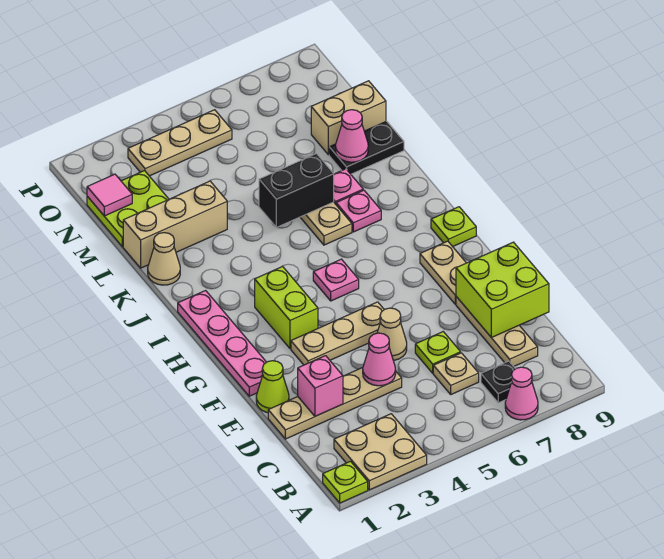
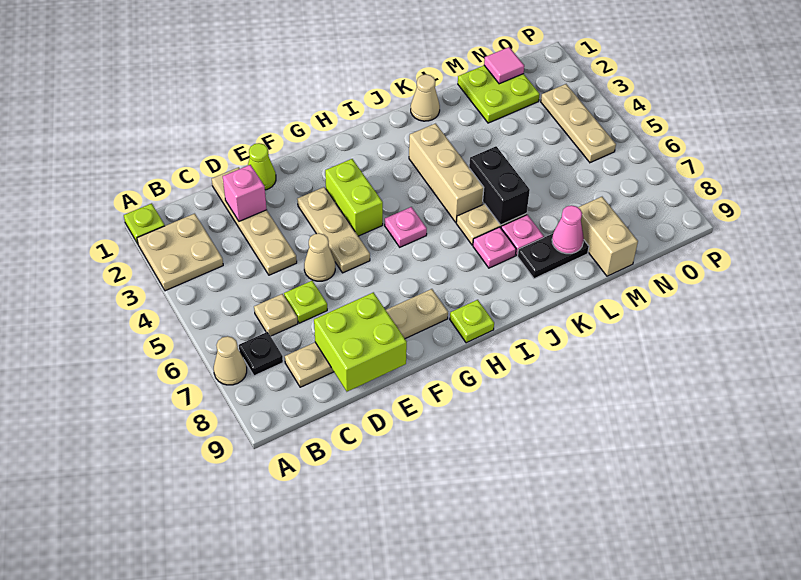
pink cone A7 level 1 -> tan cone A7 level 1
pink cone D4 level 2 -> none
pink plate F1:I1 level 1 -> none
lime brick G3:H3 level 1 -> lime brick G3:G4 level 1
tan brick L1:L3 level 1 -> tan brick J3:J5 level 1
black plate L8:L9 level 1 -> black plate K8:L8 level 1

